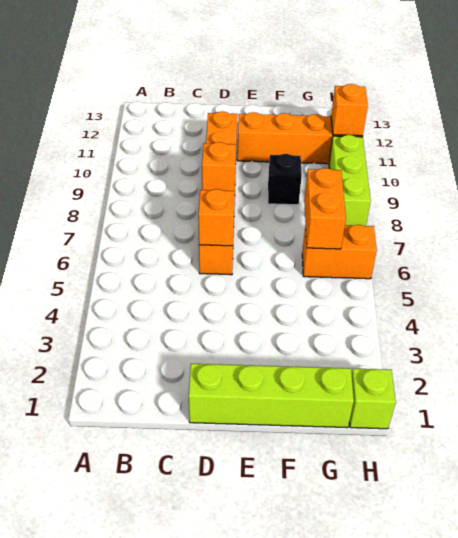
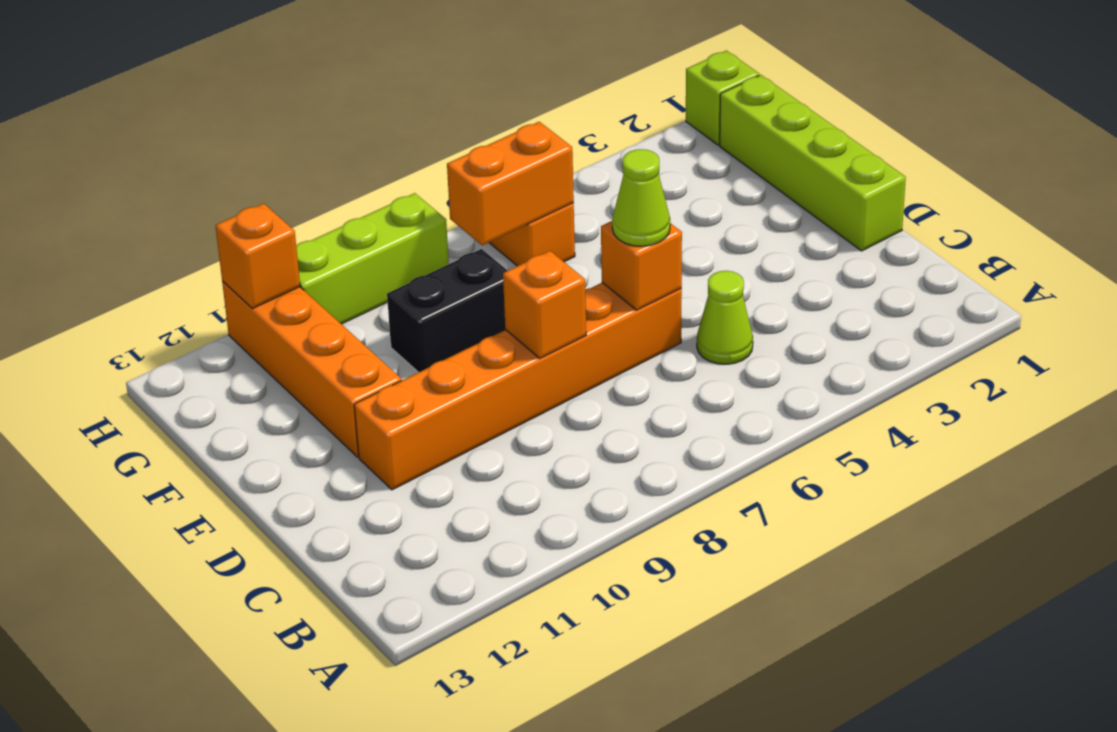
none -> lime cone C5 level 1
none -> lime cone D6 level 3
black brick F9 level 1 -> black brick F8:F9 level 1

